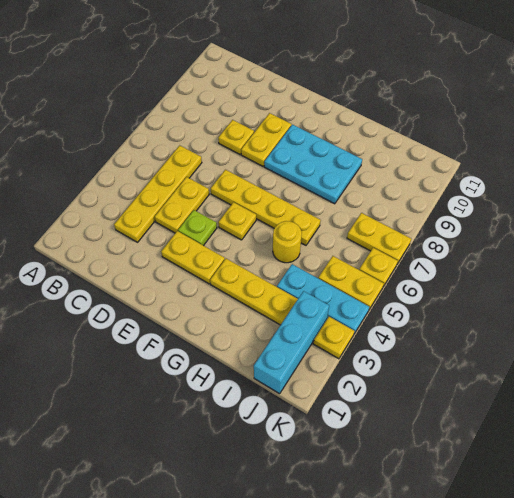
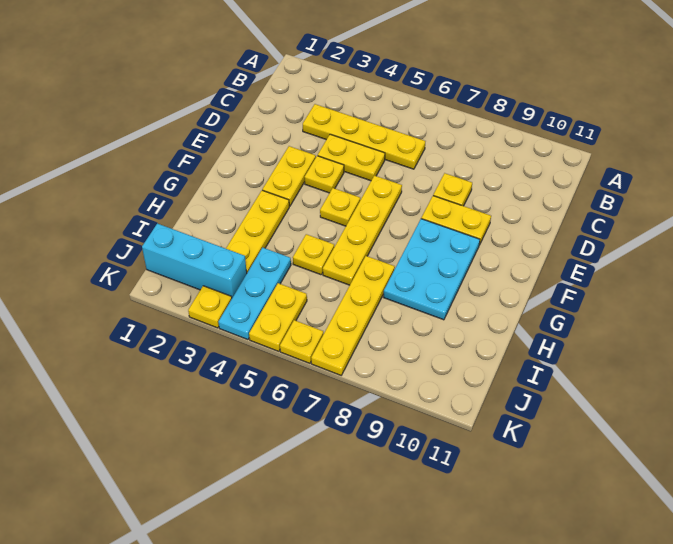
lime plate E4 level 1 -> yellow plate E4 level 1
yellow round brick H5 level 1 -> yellow plate H5 level 1
yellow plate J7:K7 level 1 -> yellow plate H7:K7 level 1

